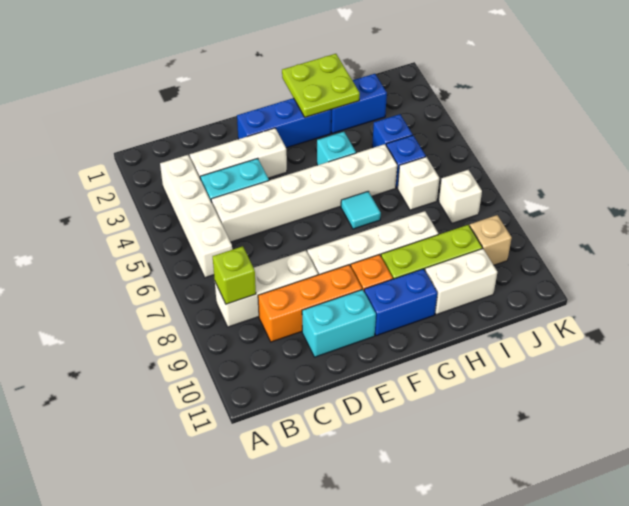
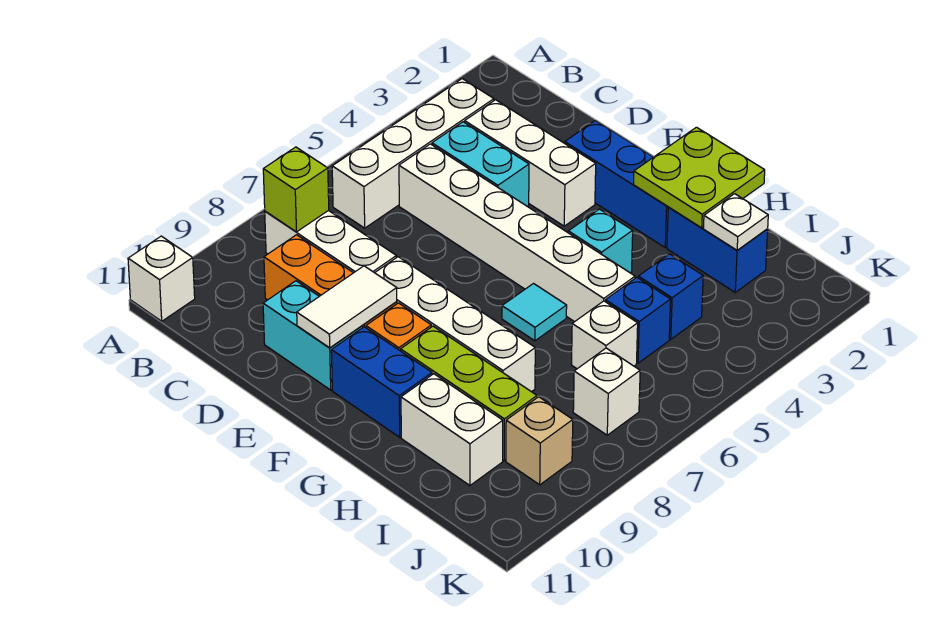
none -> white brick A11 level 1
none -> white tile E9:E10 level 2
none -> white plate I2 level 2

